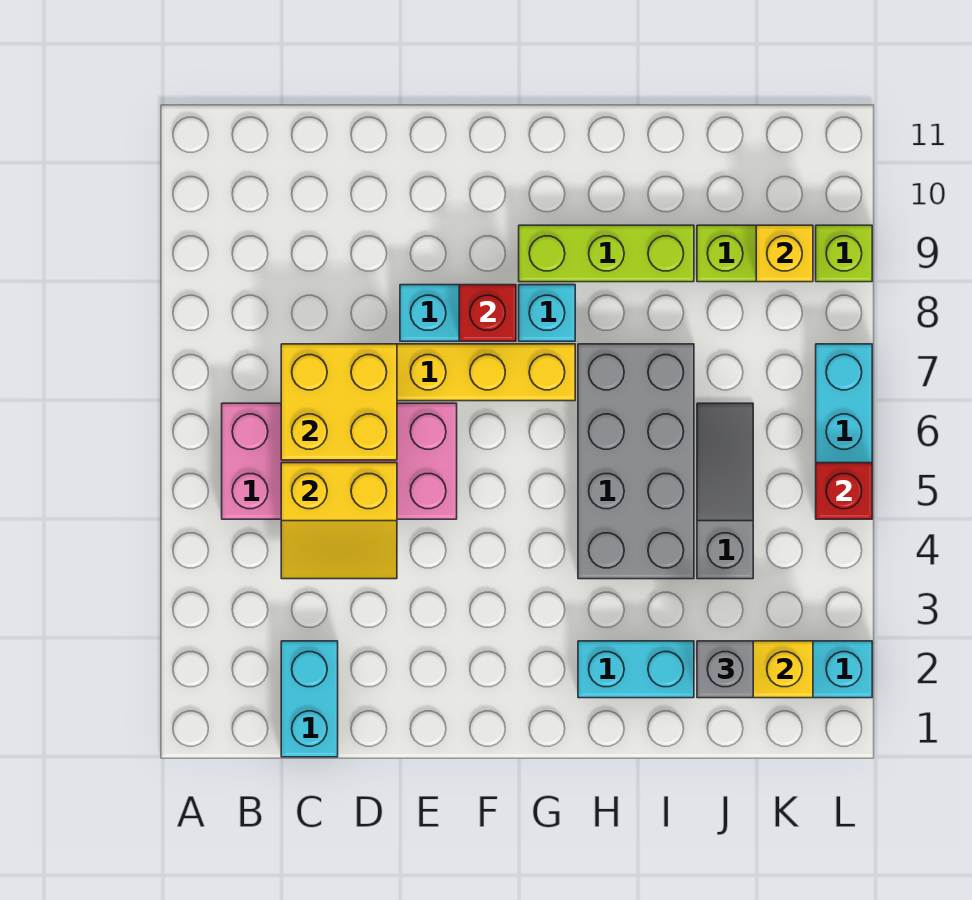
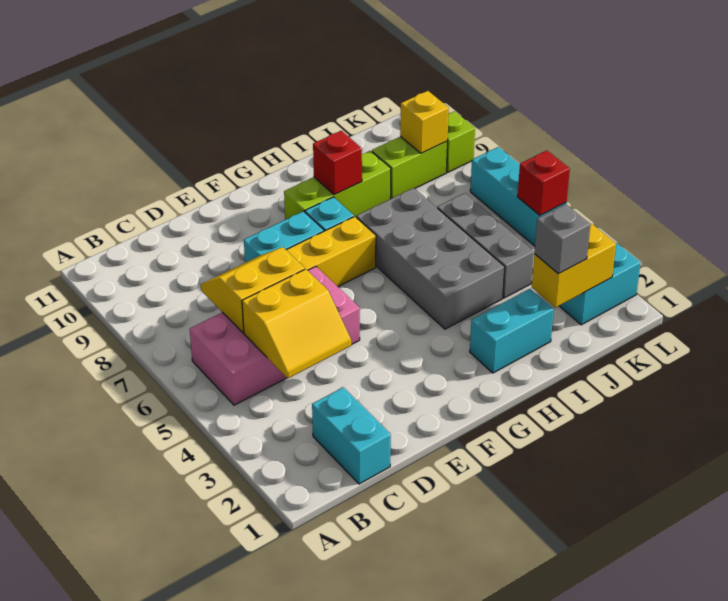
yellow brick C6:D7 level 2 -> yellow slope C6:D7 level 2 top 6
red brick F8 level 2 -> red brick H9 level 2
grey slope J4:J6 level 1 top 4 -> grey brick J4:J6 level 1

